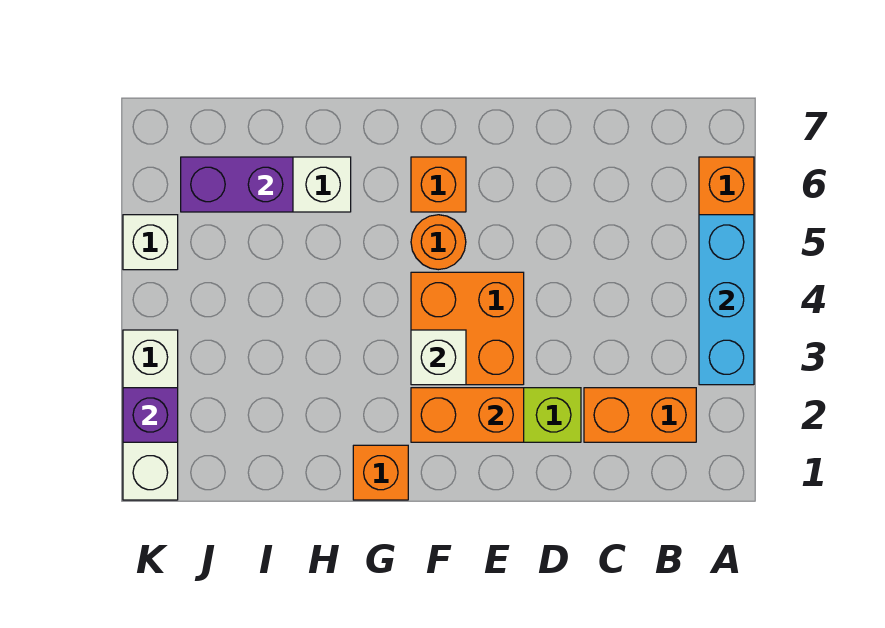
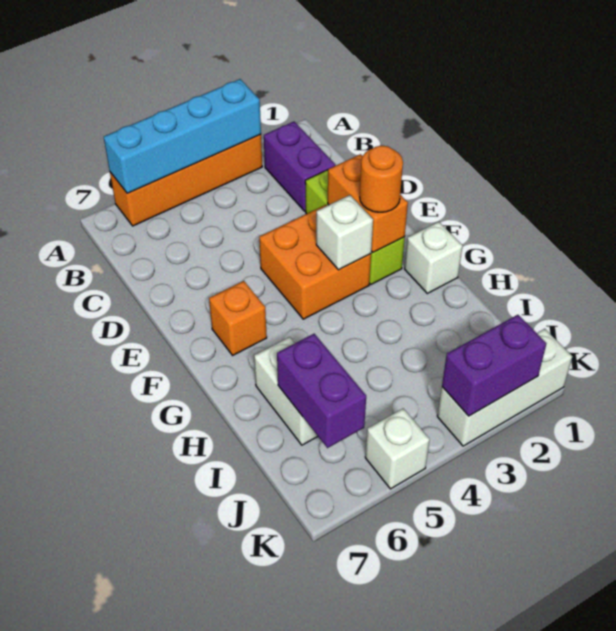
cyan brick A3:A5 level 2 -> cyan brick A3:A6 level 2
orange brick B2:C2 level 1 -> purple brick B2:C2 level 1
orange round brick F5 level 1 -> orange round brick F2 level 3
orange brick G1 level 1 -> white brick G1 level 1
purple brick K2 level 2 -> purple brick K2:K3 level 2

